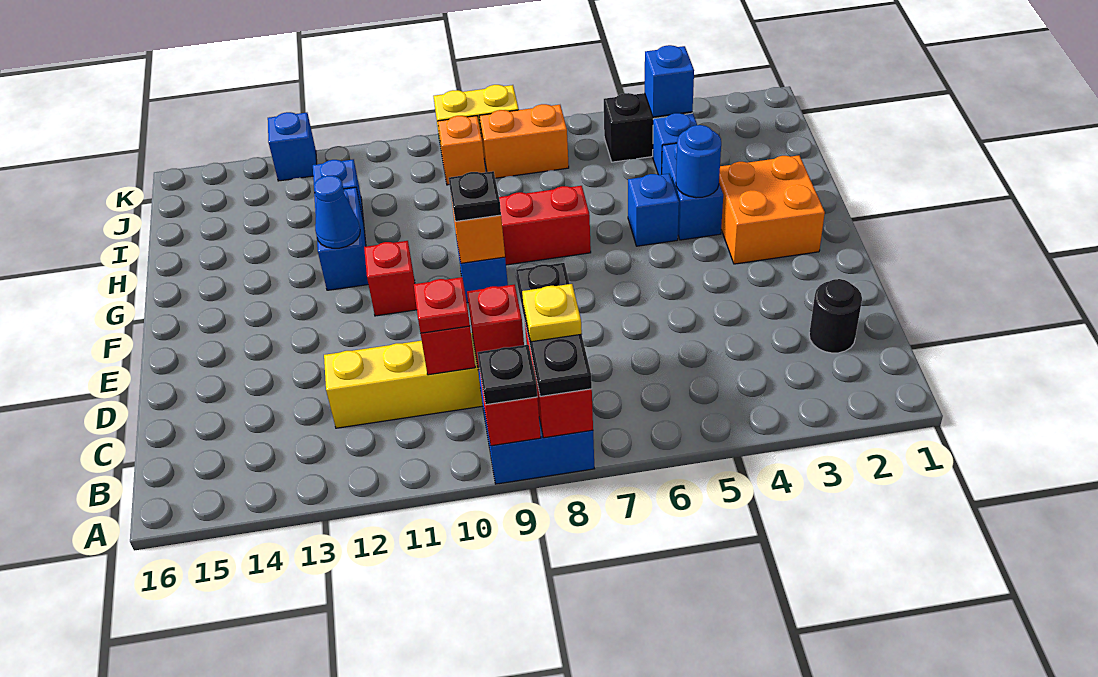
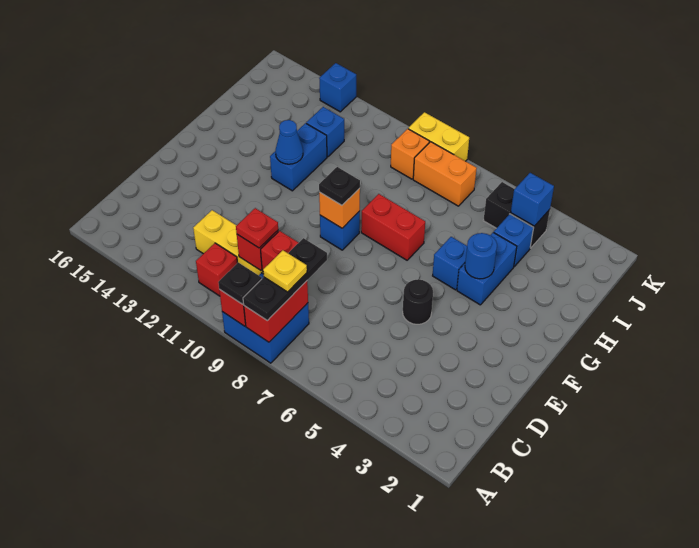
black round brick C2 level 1 -> black round brick E5 level 1
orange brick F2:G3 level 1 -> none
red brick F11 level 1 -> red brick B11 level 1

